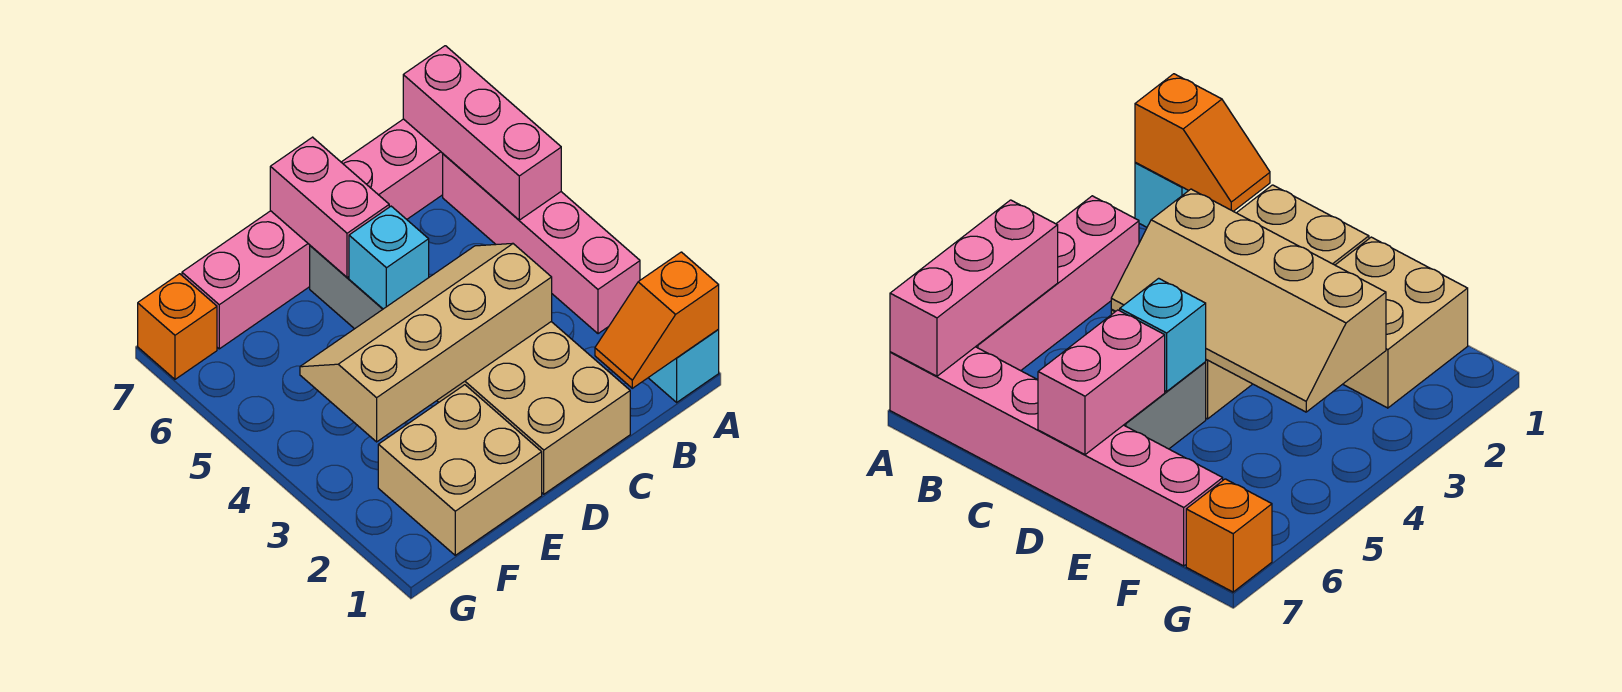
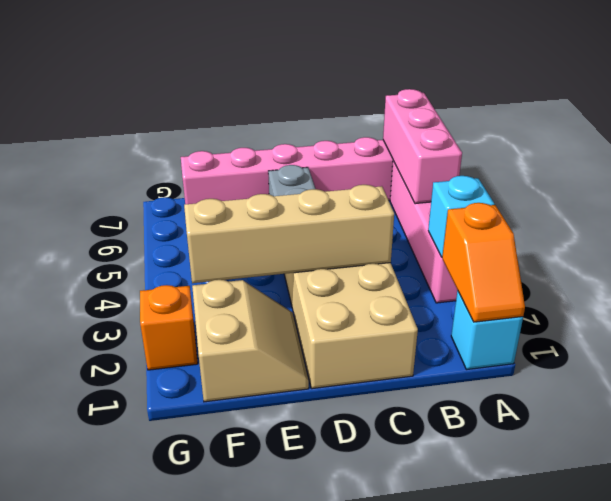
orange slope A1:B1 level 2 top A -> orange slope A1:A2 level 2 top 2
cyan brick D5 level 2 -> cyan brick A3 level 2
pink brick D6:D7 level 2 -> none
tan brick E1:F2 level 1 -> tan slope E1:F2 level 1 top F
orange brick G7 level 1 -> orange brick G2 level 1

